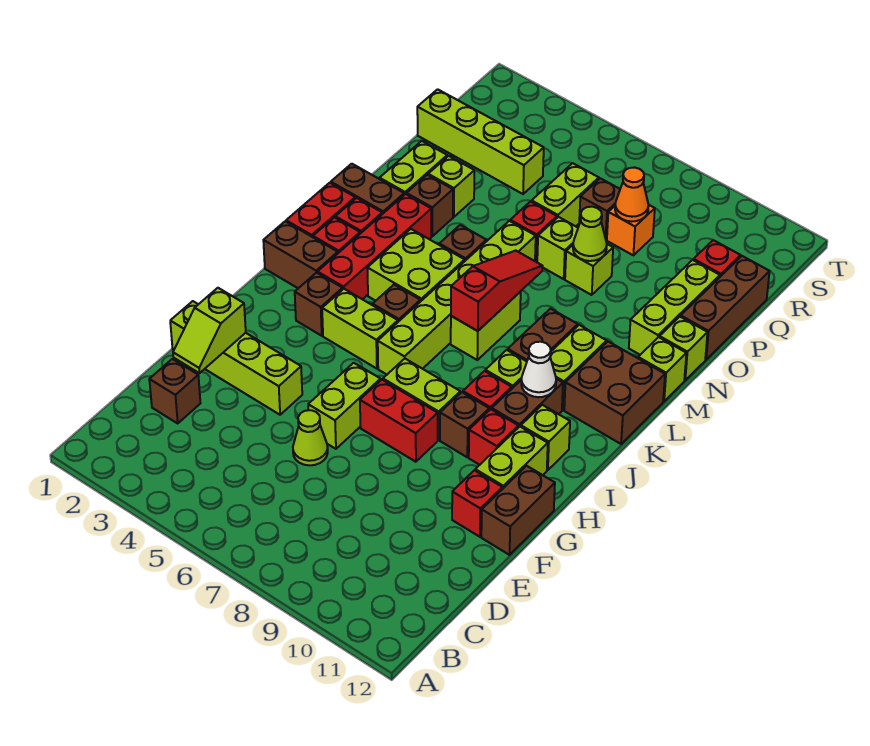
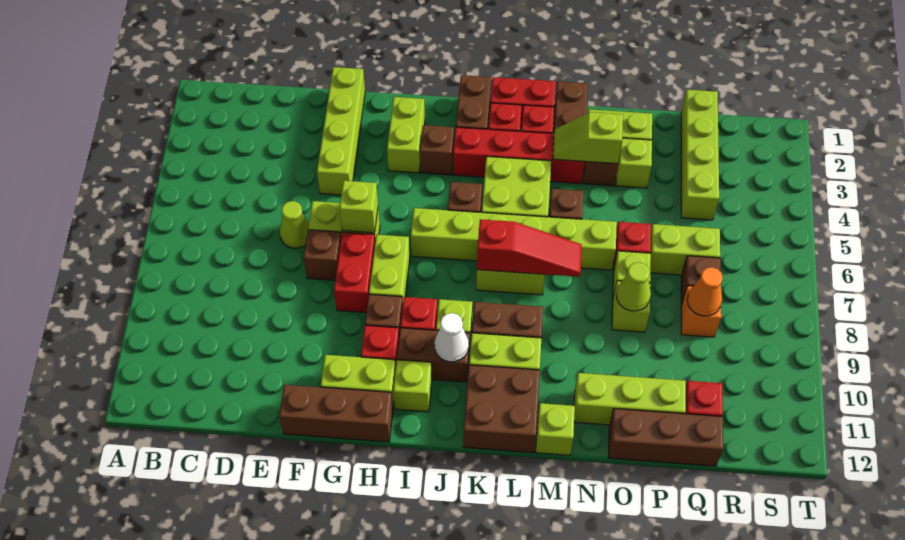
brown brick D2 level 1 -> brown brick F7 level 1
lime slope E2:F2 level 2 top F -> lime slope M3:N3 level 2 top N
red brick F11 level 1 -> none
brown brick F12:G12 level 1 -> brown brick F12:H12 level 1
lime brick I4:I5 level 1 -> lime brick H2:H3 level 1
lime brick N12 level 1 -> lime brick G6 level 2

